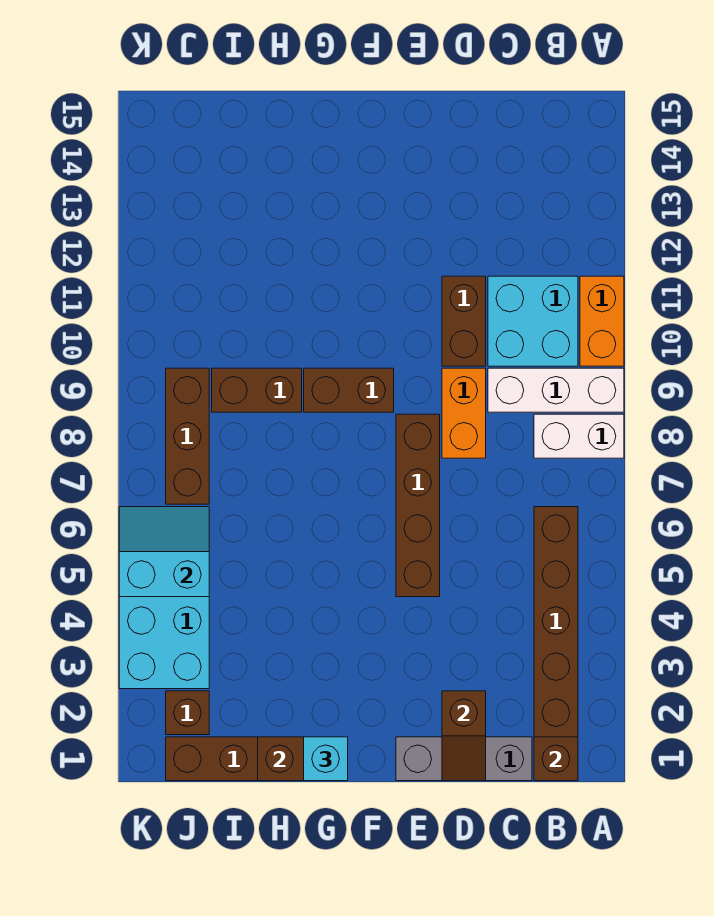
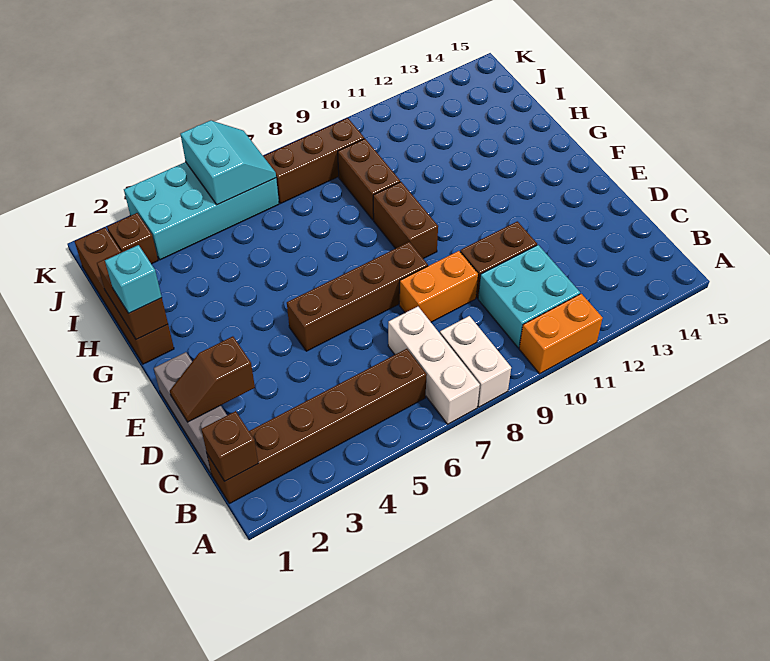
white brick A9:C9 level 1 -> white brick A7:C7 level 1

